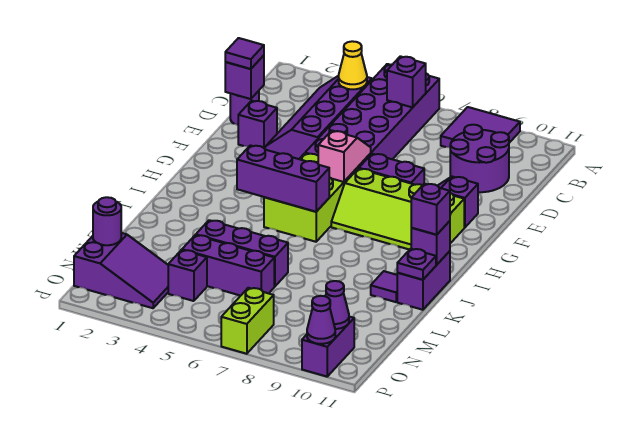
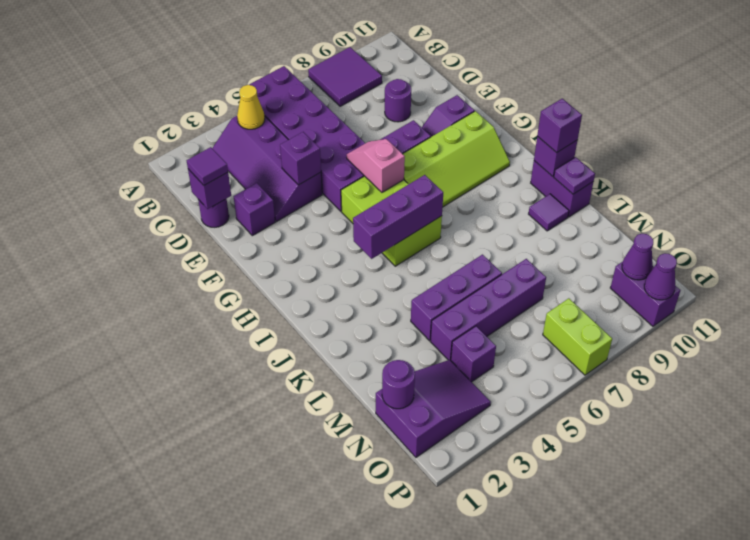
purple brick B6 level 2 -> purple brick E4 level 2
purple round brick C9:D10 level 1 -> purple round brick D9 level 1
purple brick M4:M6 level 1 -> purple brick M4:M7 level 1

